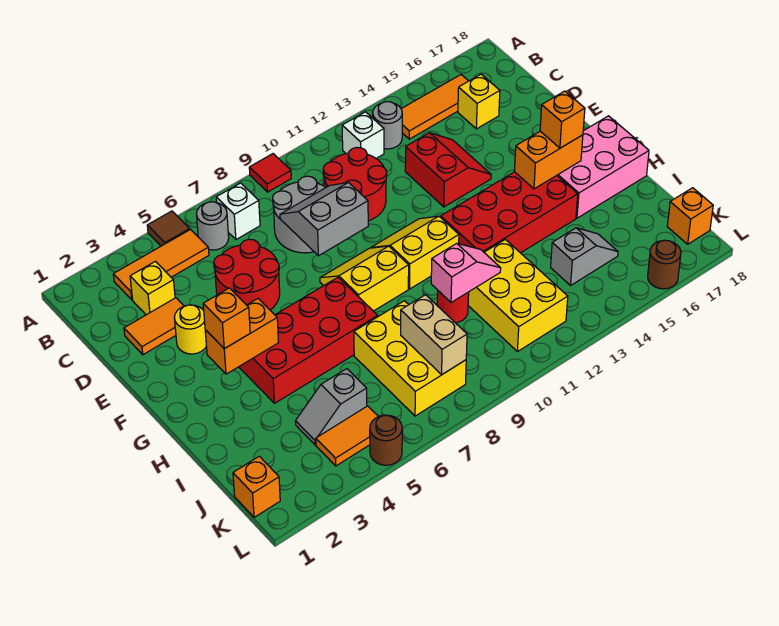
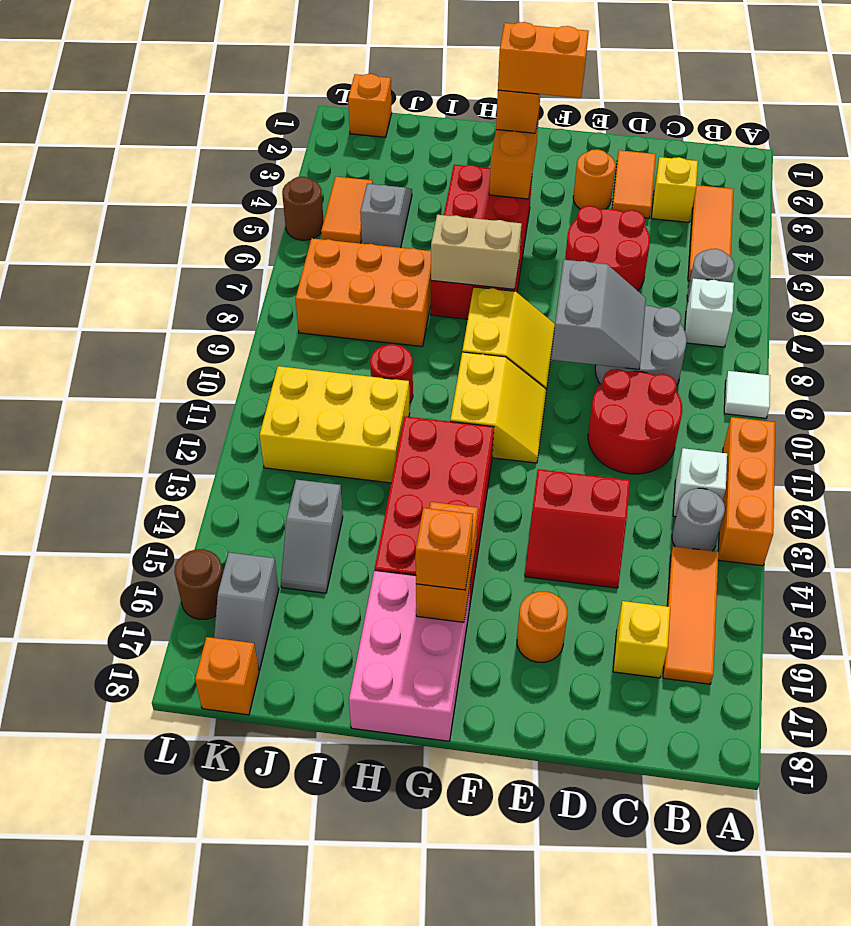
brown tile A5 level 1 -> none
red tile A9 level 1 -> white tile A9 level 1
none -> orange brick A11:A13 level 1
yellow round brick E3 level 1 -> orange round brick E3 level 1
none -> orange round brick E16 level 1
none -> orange brick F3:G3 level 4
yellow brick I7:K8 level 1 -> orange brick I7:K8 level 1
pink slope I10:I11 level 2 top 10 -> none
tan brick J8:K8 level 2 -> tan brick G7:H7 level 2
none -> grey slope K16:K17 level 1 top 16

